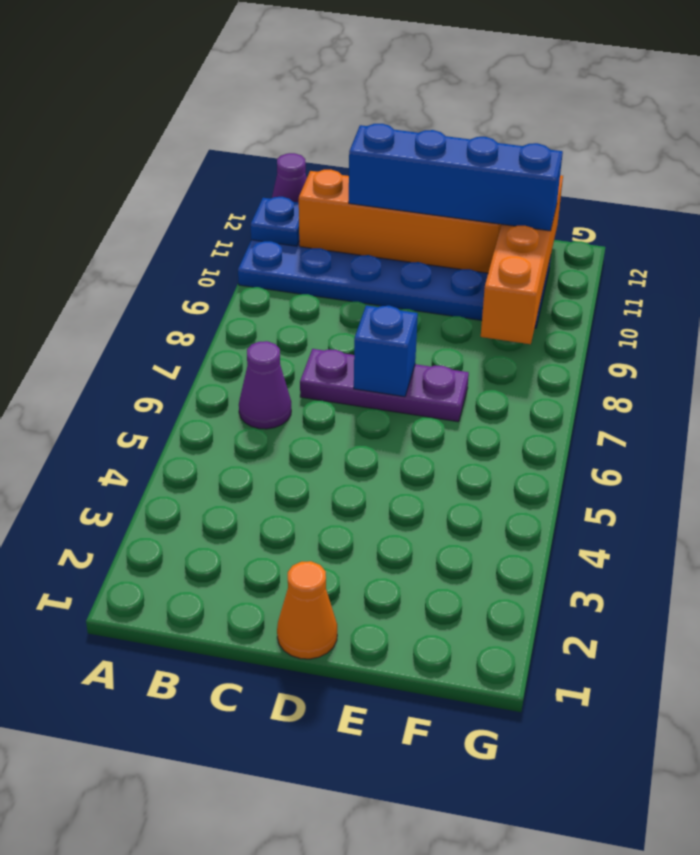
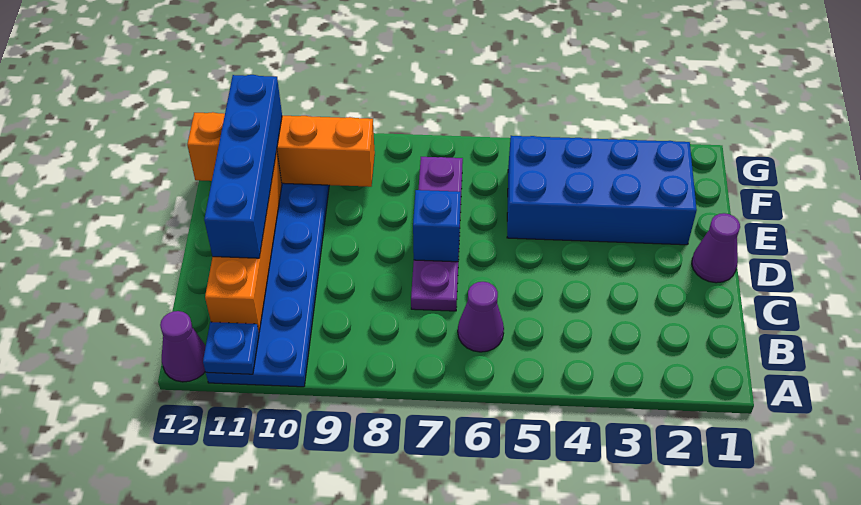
purple plate C7:E7 level 1 -> purple plate C7:F7 level 1
orange cone D1 level 1 -> purple cone D1 level 1
none -> blue brick E2:F5 level 1

